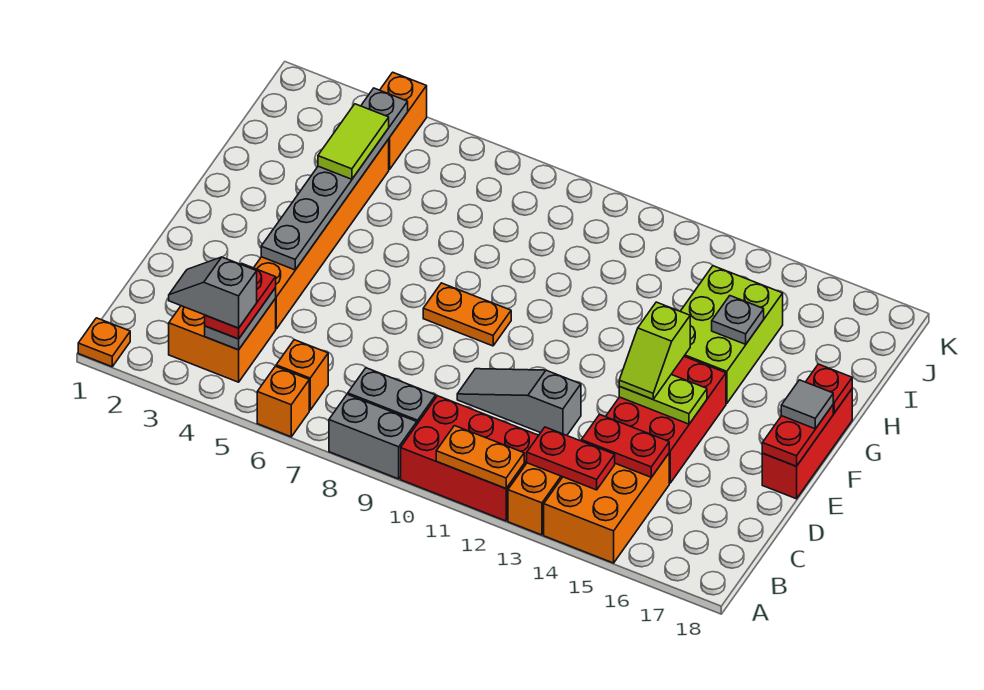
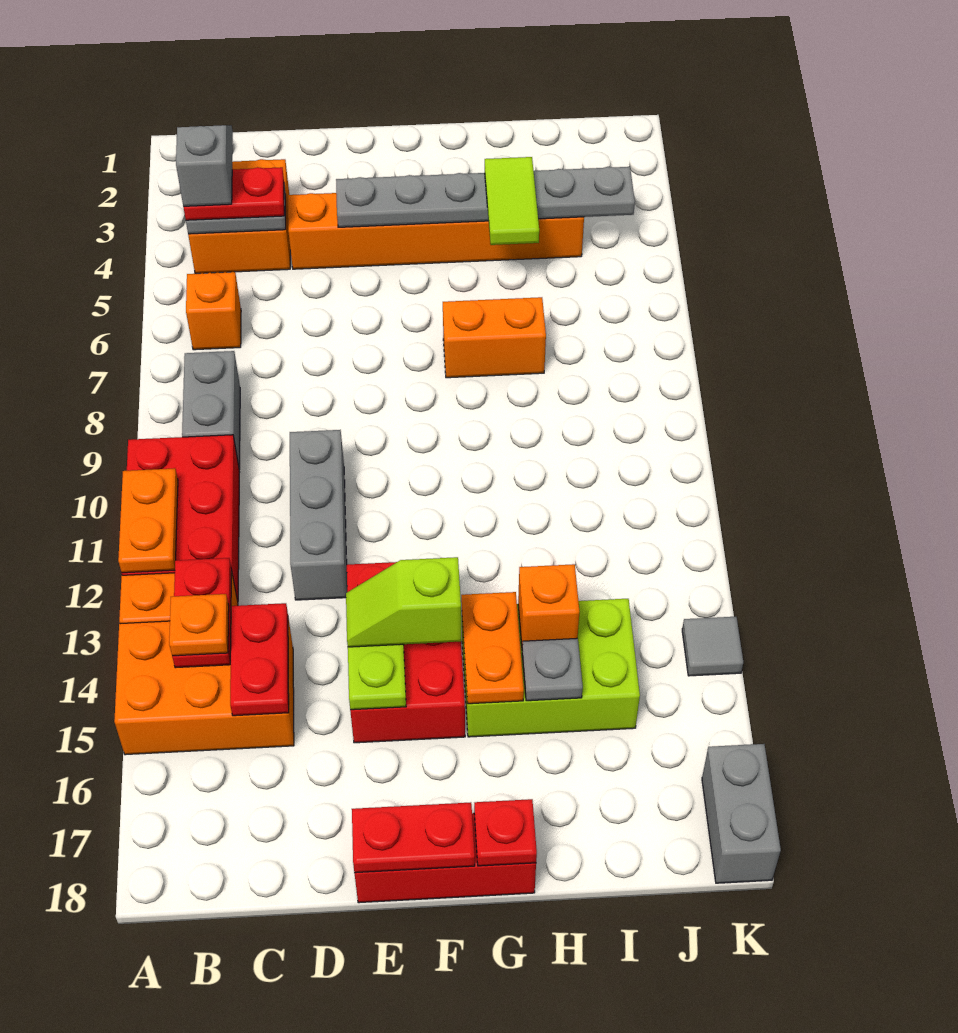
orange plate A1 level 1 -> orange plate B14 level 3
orange brick A6 level 1 -> orange brick H14 level 2
grey brick A8:A9 level 1 -> grey brick K17:K18 level 1
grey slope D10:D12 level 1 top 12 -> grey brick D10:D12 level 1
red brick D14:F15 level 1 -> red brick E13:F15 level 1
orange plate F8:F9 level 1 -> orange plate G14:G15 level 2
grey tile F18 level 3 -> grey tile K14 level 1
lime tile H4:I4 level 3 -> lime tile H4:H5 level 3
orange brick J4:K4 level 1 -> orange brick G7:H7 level 1

